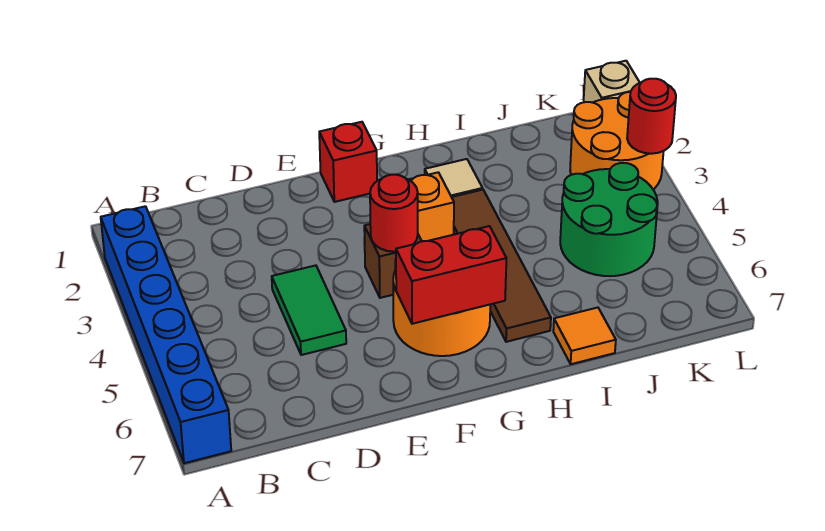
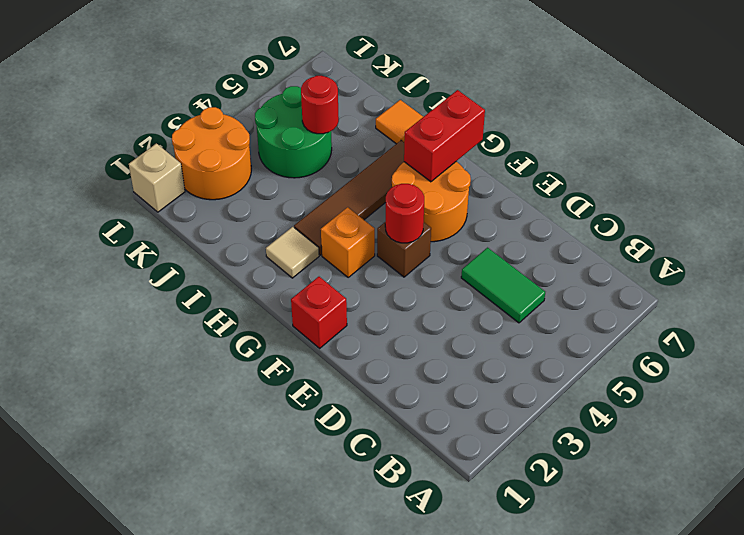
blue brick A2:A7 level 1 -> none
green tile D4:D5 level 1 -> green tile C5:D5 level 1
red brick F6:G6 level 2 -> red brick G6:G7 level 2
red round brick L3 level 2 -> red round brick J5 level 2

